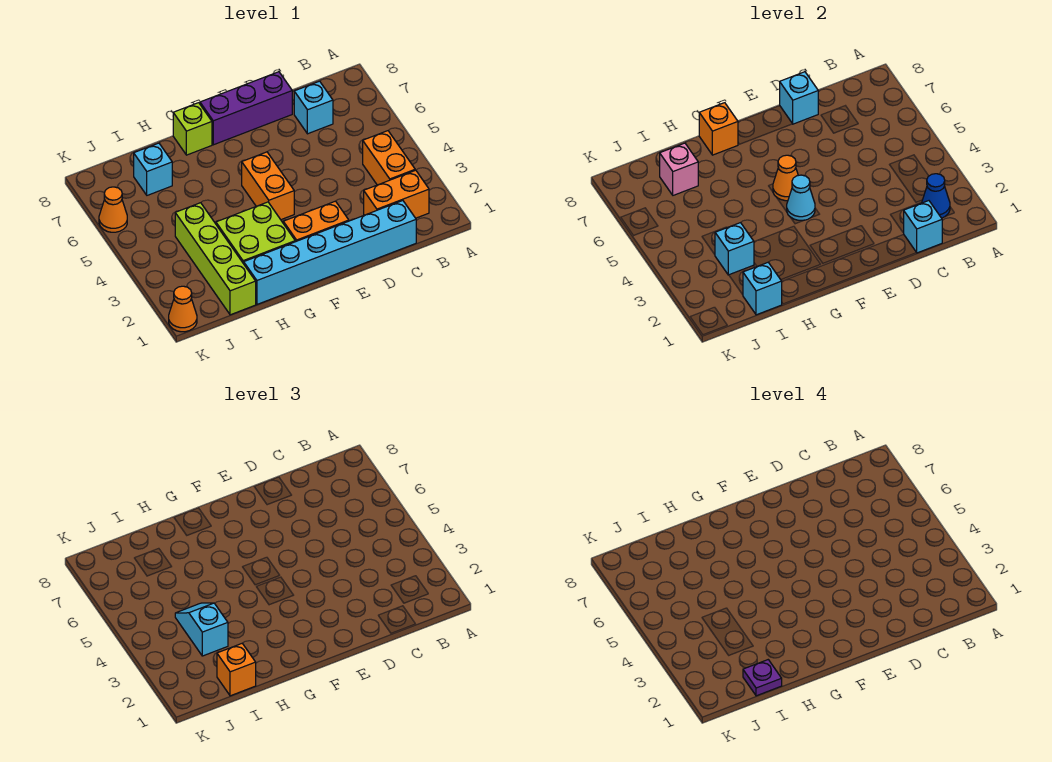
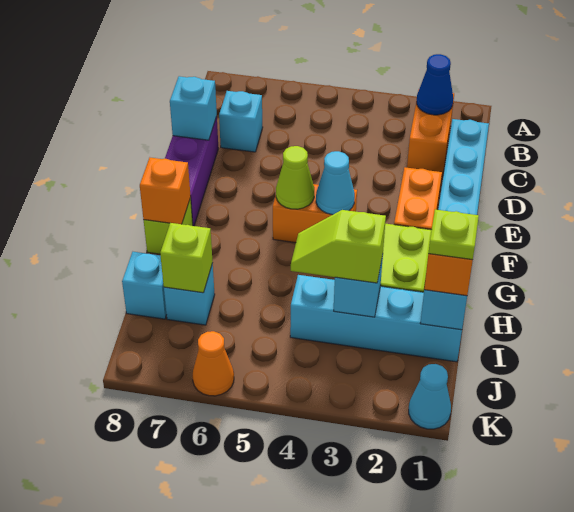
orange brick B3:B4 level 1 -> none
cyan brick C1 level 2 -> cyan brick I8 level 1
orange cone F5 level 2 -> lime cone F5 level 2
lime brick I1:I4 level 1 -> cyan brick I1:I4 level 1
purple plate I1 level 4 -> lime plate I1 level 4
cyan slope I3:I4 level 3 top 3 -> lime slope I3:I4 level 3 top 3
pink brick I7 level 2 -> lime brick I7 level 2
orange cone K1 level 1 -> cyan cone K1 level 1

